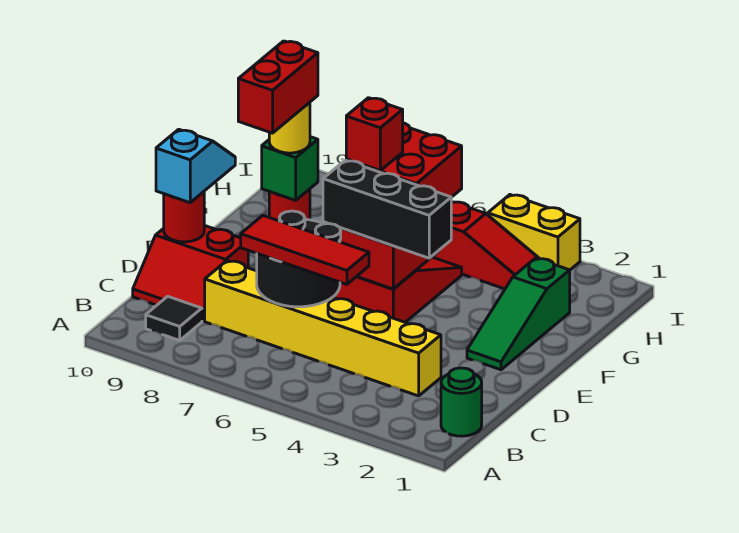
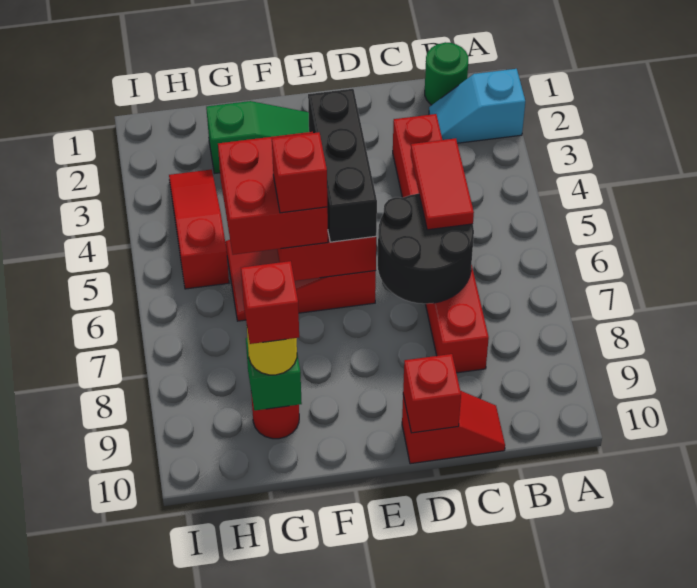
black tile B9 level 1 -> none
yellow brick C3:C8 level 1 -> red brick C3:C8 level 1
red tile C5:C7 level 3 -> red tile C5:C6 level 3
red slope C9:D10 level 1 top D -> red slope C10:D10 level 1 top D
red round brick D10 level 2 -> red brick D10 level 2
cyan slope D10:E10 level 3 top D -> cyan slope A2:B2 level 1 top A
red brick F9:G9 level 4 -> red brick G9 level 4
yellow brick I3:I4 level 1 -> none

